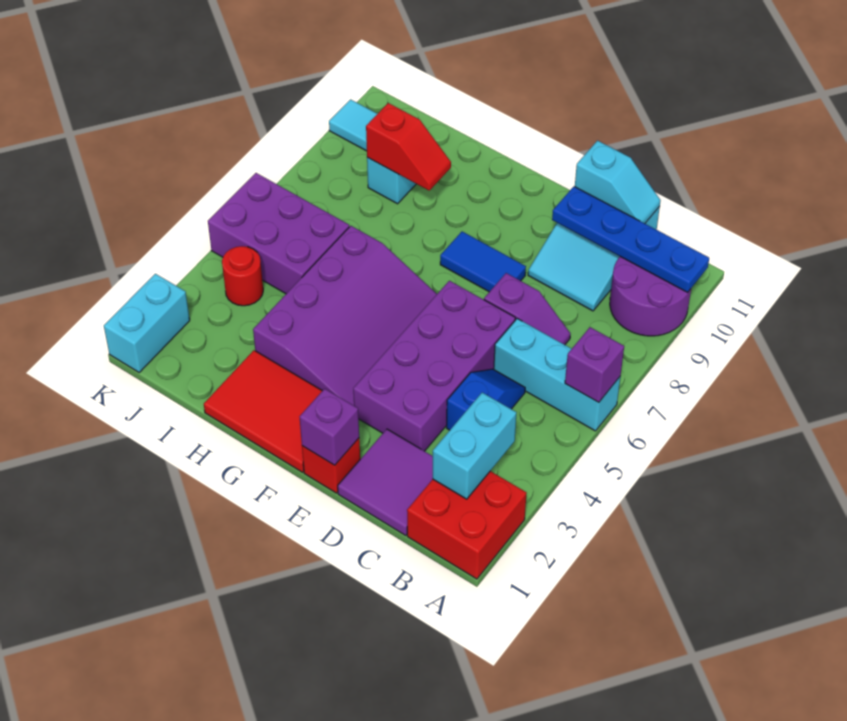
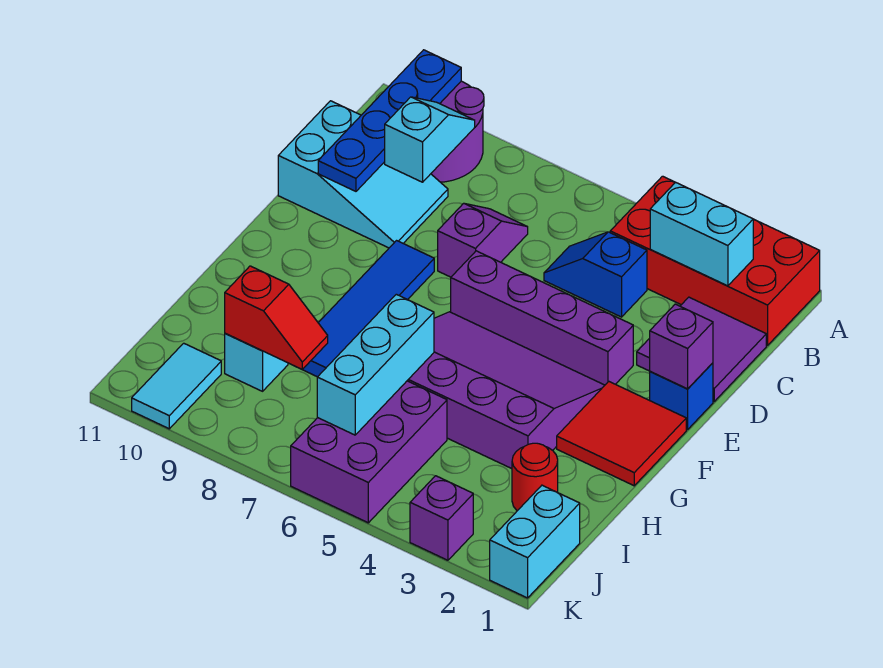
red brick A1:B2 level 1 -> red brick A1:B4 level 1
cyan brick A6:C6 level 1 -> cyan brick H6:J6 level 2
purple brick A6 level 2 -> purple brick K3 level 1
cyan slope C11:D11 level 2 top D -> cyan slope B9:C9 level 2 top C
purple brick D3:E6 level 1 -> purple brick E3:E6 level 1
red brick E1 level 1 -> blue brick E1 level 1
blue tile E8:F8 level 1 -> blue tile E8:H8 level 1
red tile F1:H2 level 1 -> red tile F1:G2 level 1
red slope H9:I9 level 2 top I -> red slope I8:I9 level 2 top 9
red round brick J4 level 1 -> red round brick I2 level 1
cyan brick K1:K2 level 1 -> cyan brick J1:K1 level 1

